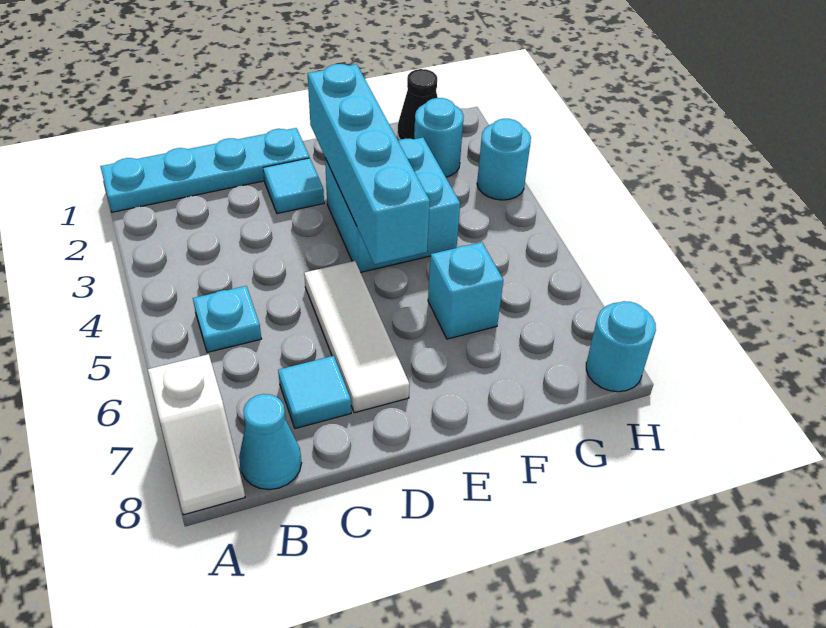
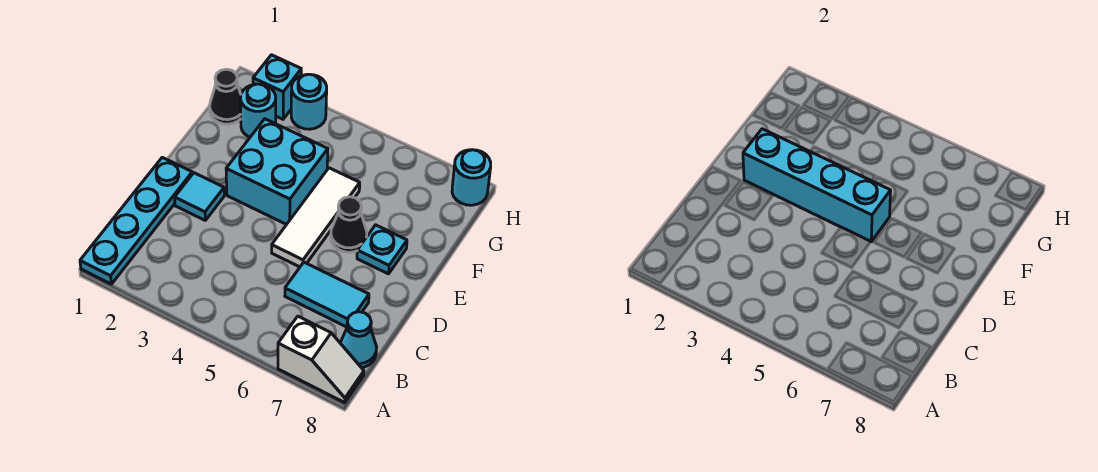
cyan plate B5 level 1 -> cyan plate E7 level 1
cyan tile C7 level 1 -> cyan tile C6:C7 level 1
white tile D5:D7 level 1 -> white tile D5:F5 level 1
none -> black cone E6 level 1
cyan brick F6 level 1 -> cyan brick H2 level 1

